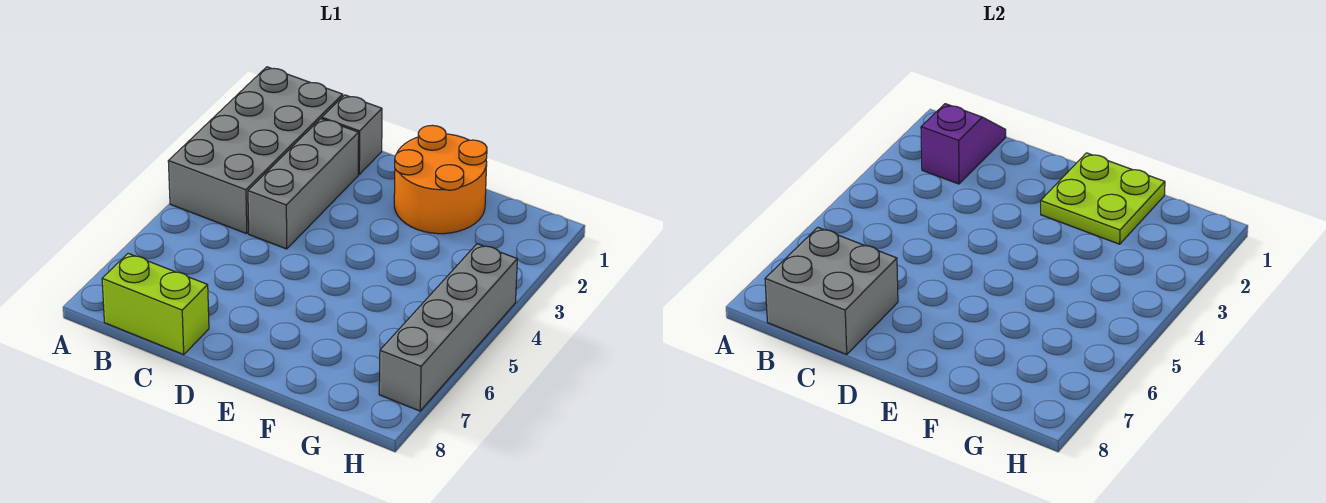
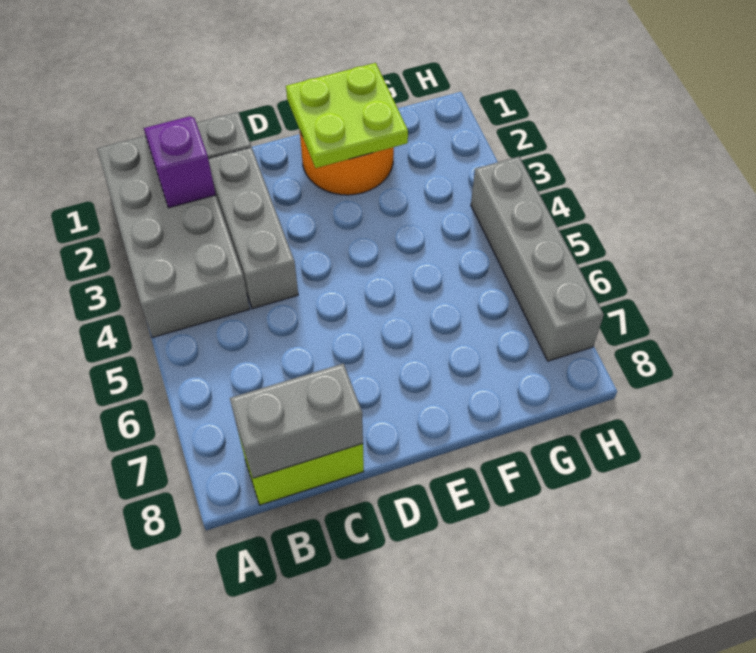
grey brick B7:C8 level 2 -> grey brick B8:C8 level 2

